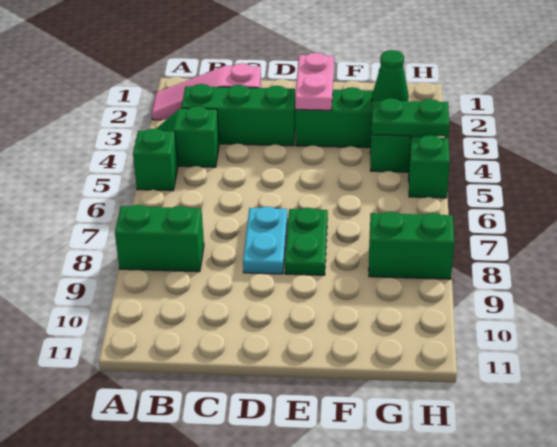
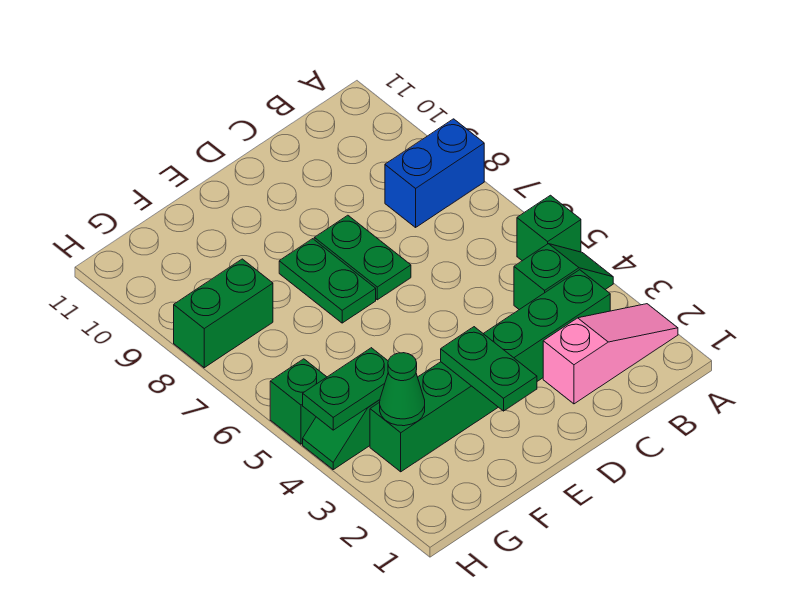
green brick A8:B8 level 1 -> blue brick A8:B8 level 1
cyan plate D7:D8 level 1 -> green plate D7:D8 level 1
pink plate E2:E3 level 2 -> green plate E2:E3 level 2

